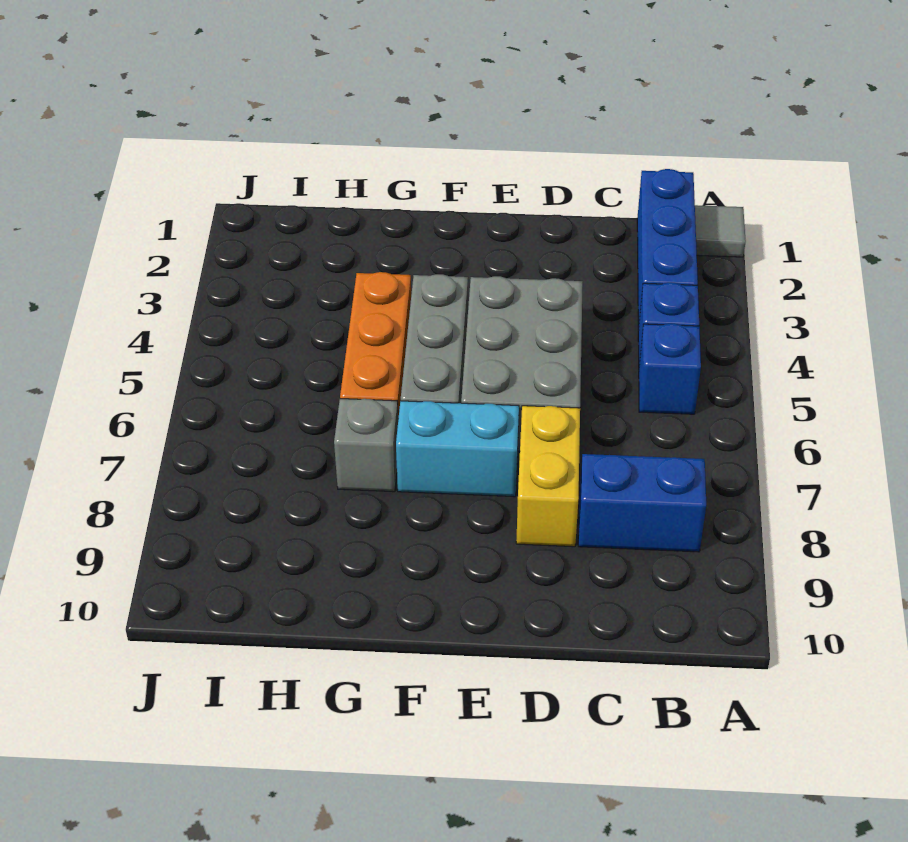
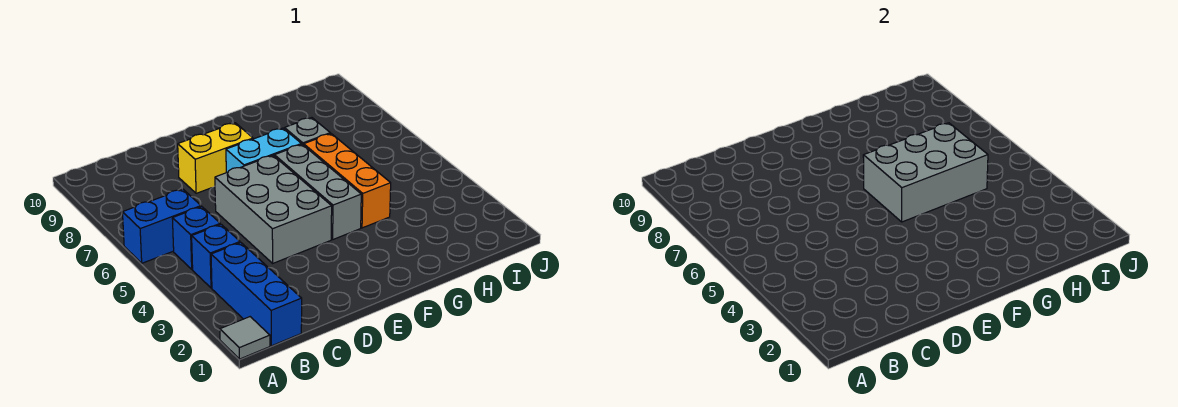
blue brick B8:C8 level 1 -> blue brick A6:B6 level 1
yellow brick D7:D8 level 1 -> yellow brick D8:E8 level 1
none -> grey brick F5:H6 level 2

